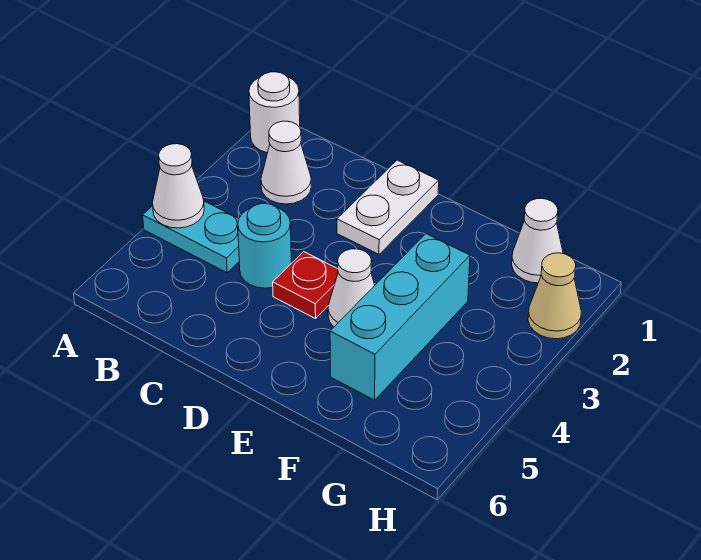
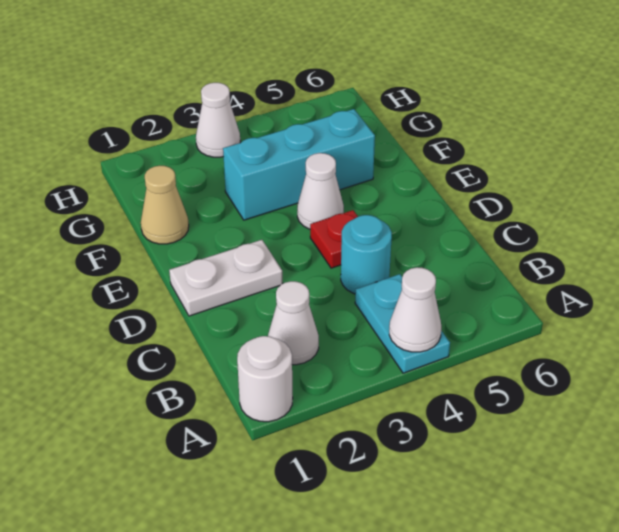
white cone G1 level 1 -> white cone H3 level 1
tan cone H2 level 1 -> tan cone F1 level 1

